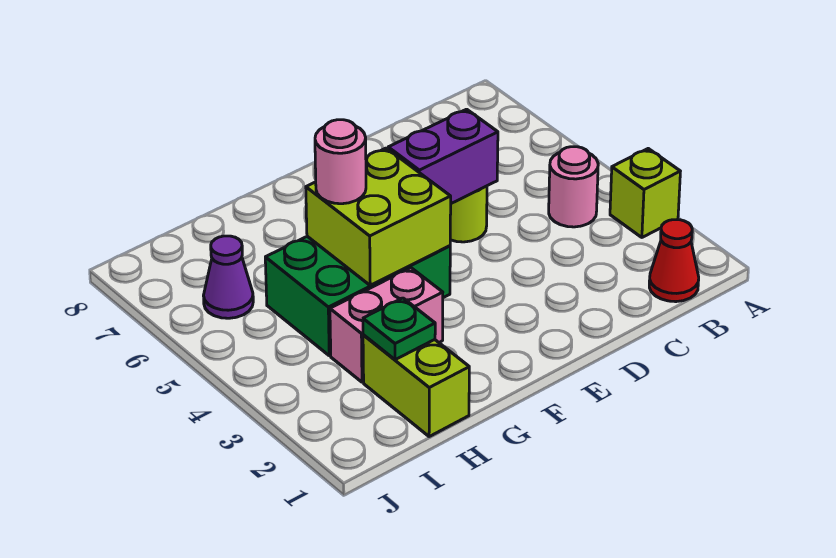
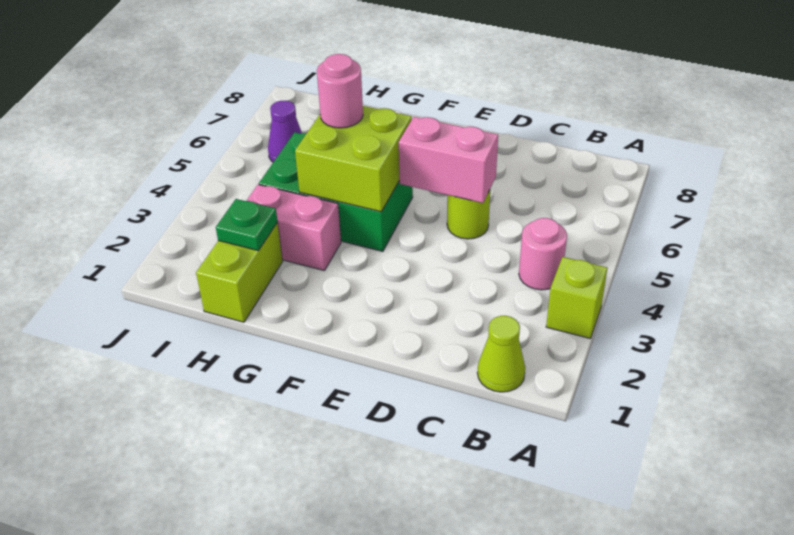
red cone B1 level 1 -> lime cone B1 level 1
purple brick D5:E5 level 2 -> pink brick D5:E5 level 2

